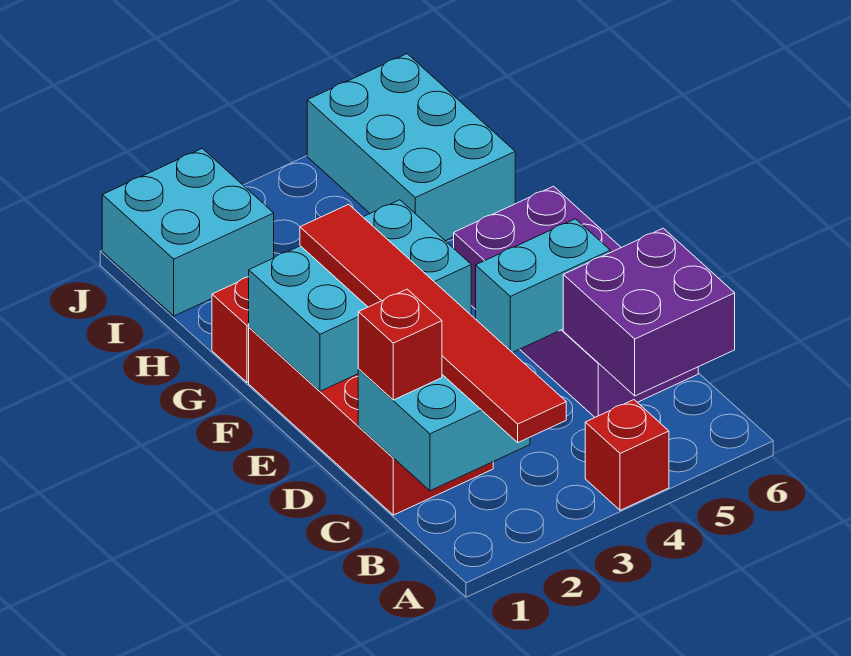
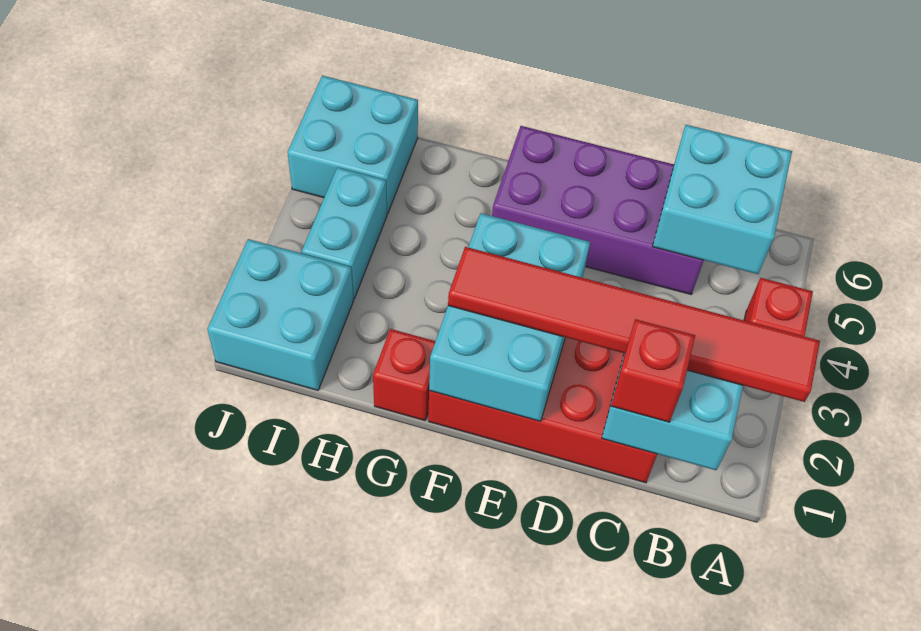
purple brick B5:C6 level 2 -> cyan brick B5:C6 level 2
cyan brick D4:D5 level 2 -> cyan brick I3:I4 level 1
cyan brick H5:J6 level 1 -> cyan brick I5:J6 level 1

